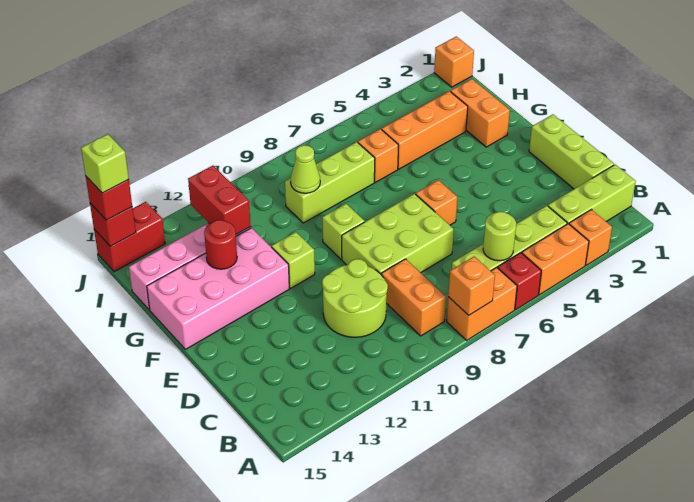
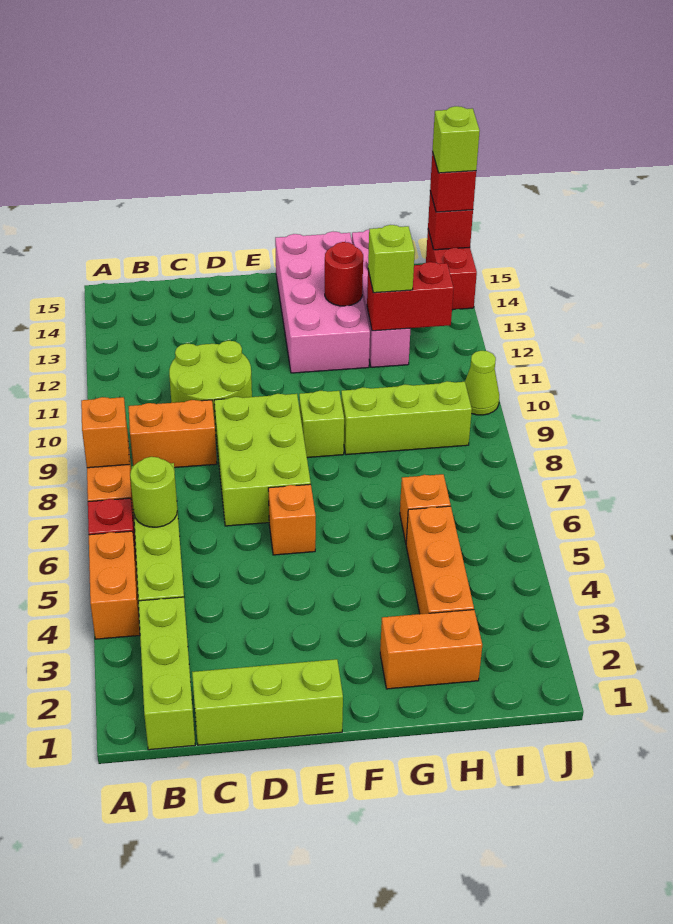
orange brick A3 level 1 -> none
lime brick F11 level 1 -> lime brick H12 level 3
lime brick H7:H9 level 1 -> lime brick G9:I9 level 1
lime cone H9 level 2 -> lime cone J10 level 1
orange brick J1 level 1 -> none

